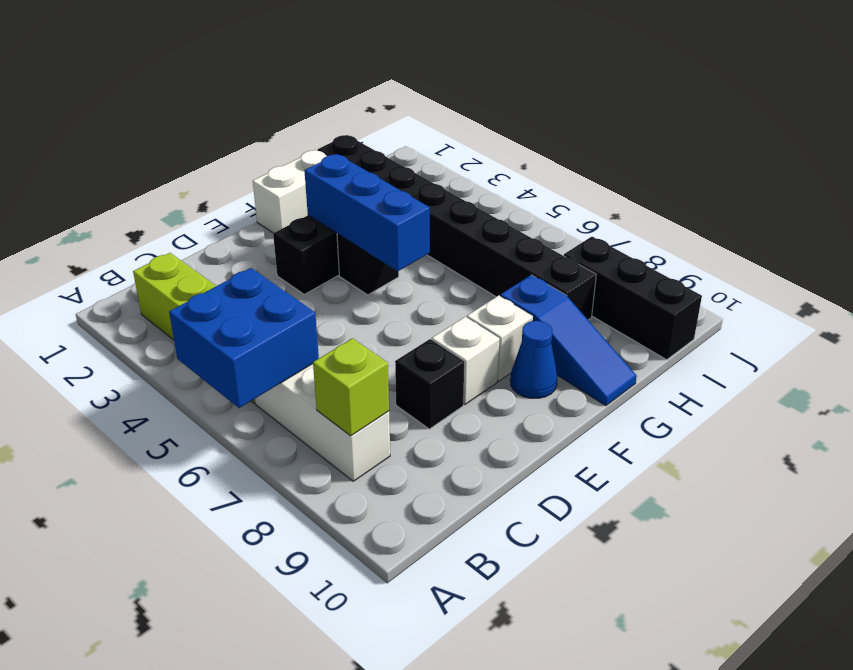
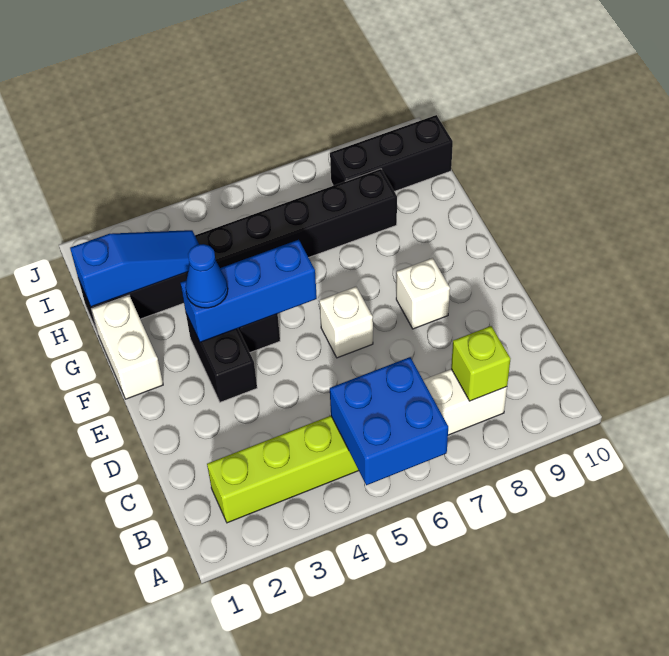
black brick D8 level 1 -> none
white brick F8 level 1 -> white brick E6 level 1
blue cone F9 level 1 -> blue cone F3 level 3
blue slope G8:G10 level 1 top 8 -> blue slope H1:H3 level 2 top 1

